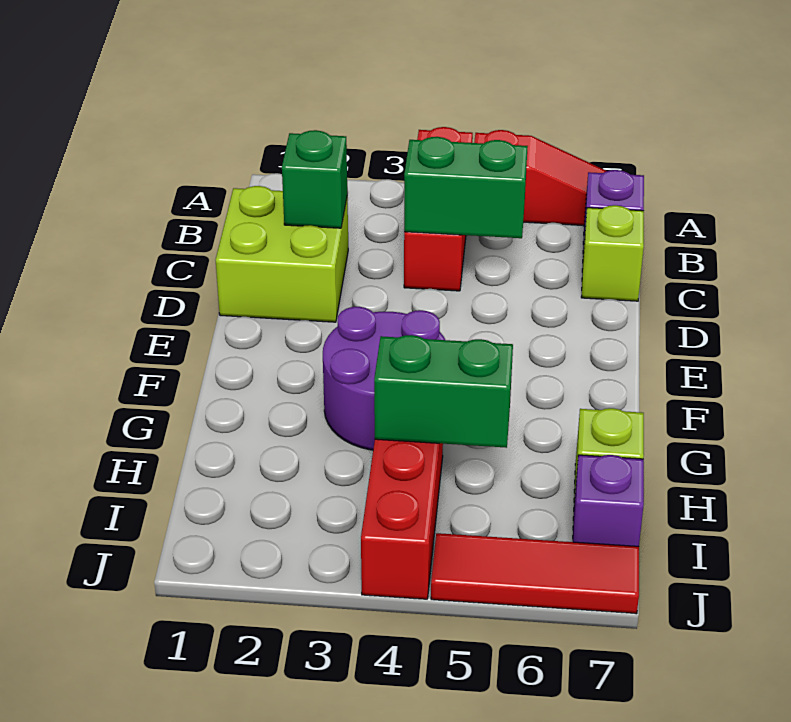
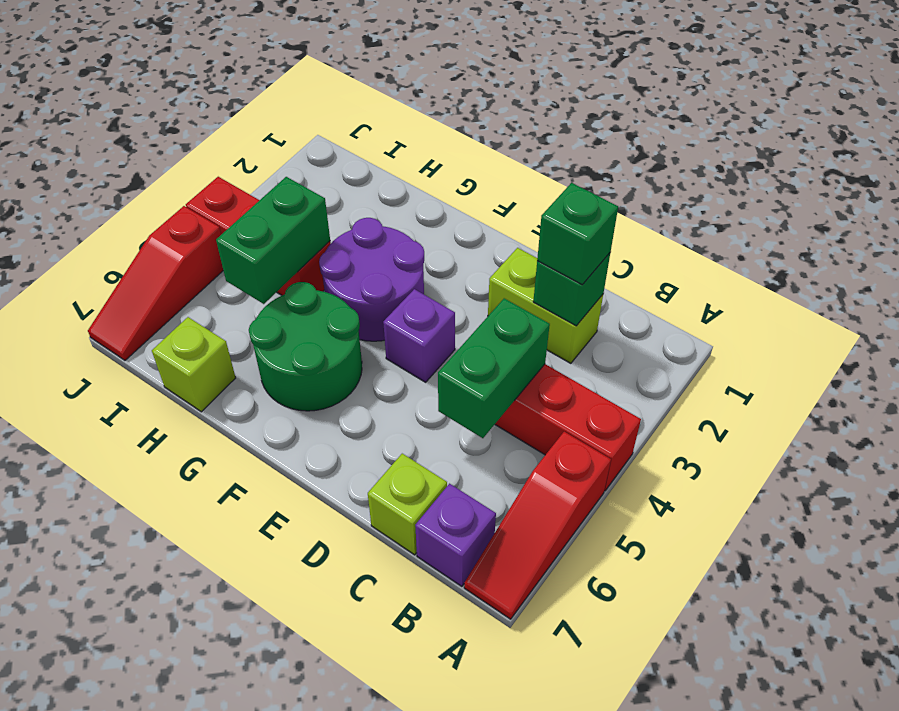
lime brick C1:D2 level 1 -> lime brick C2:D2 level 1
none -> green brick C2 level 3
none -> green round brick F5:G6 level 1
purple brick I7 level 1 -> purple brick E4 level 1
red tile J5:J7 level 1 -> red slope J5:J7 level 1 top 5

